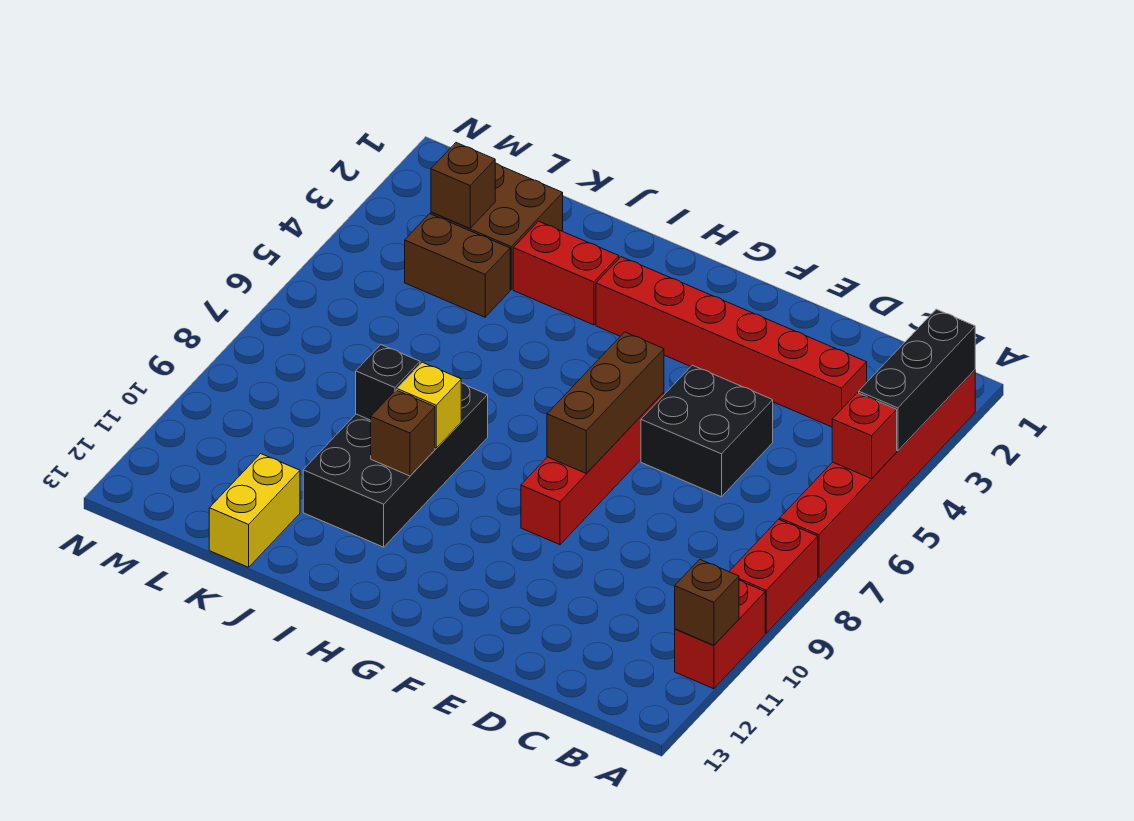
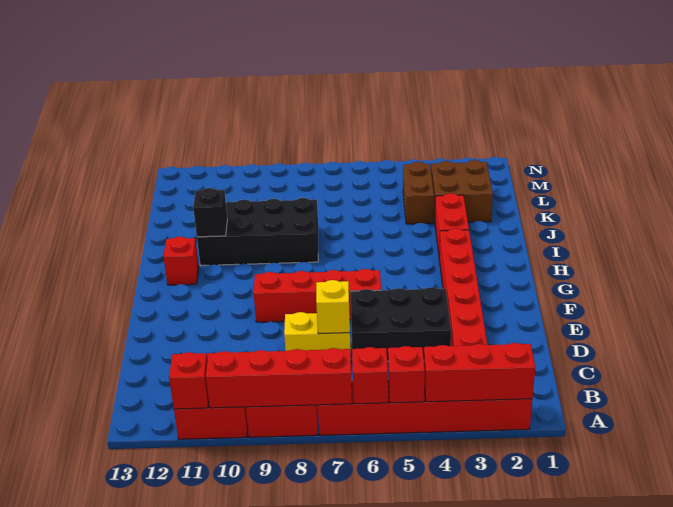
black brick A2:A4 level 2 -> red brick A2:A4 level 2
none -> red brick A6 level 2
none -> red brick A7:A10 level 2
brown brick A11 level 2 -> red brick A11 level 2
black brick D5:E6 level 1 -> black brick D4:E6 level 1
brown brick F6:F8 level 2 -> none
none -> red brick H12 level 1
yellow brick I9 level 2 -> yellow brick D7 level 2
brown brick I10 level 2 -> none
black brick J9 level 2 -> black brick I11 level 2
yellow brick K12:K13 level 1 -> yellow brick D7:D8 level 1
brown brick L3 level 2 -> none

